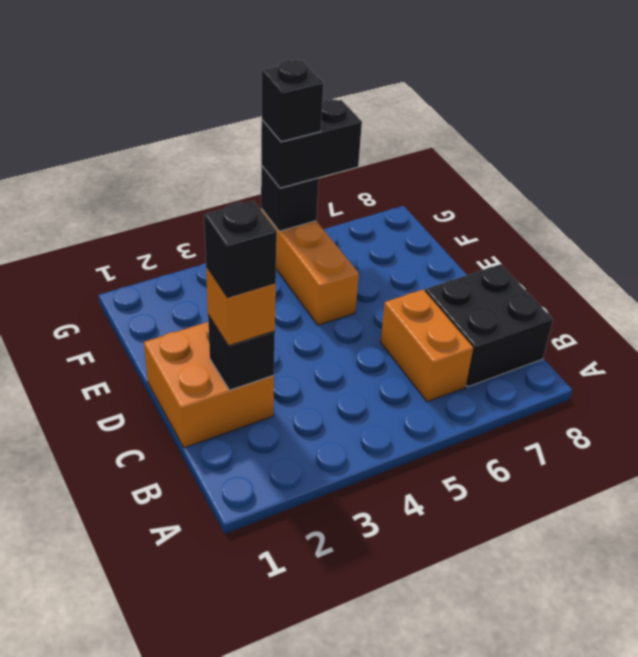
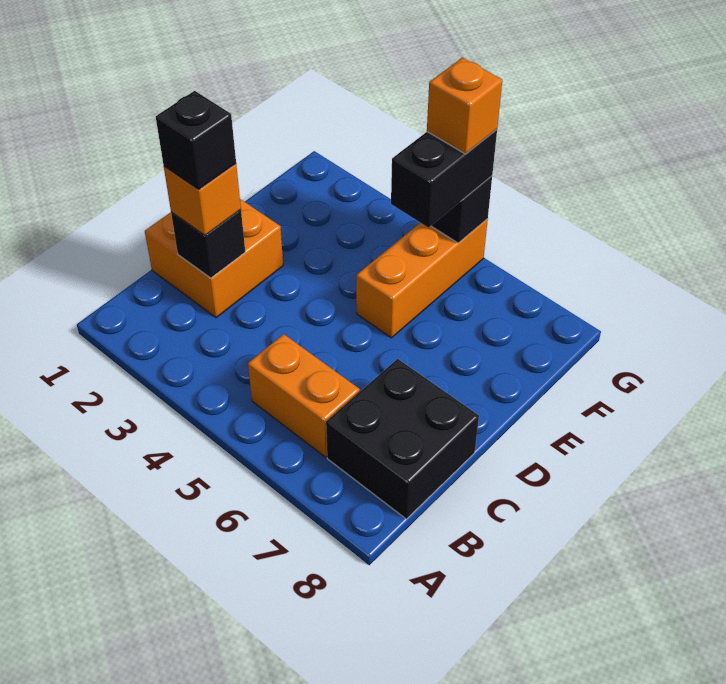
orange brick B6:C6 level 1 -> orange brick B5:B6 level 1
black brick G5:G6 level 3 -> black brick F5:G5 level 3
black brick G5 level 4 -> orange brick G5 level 4

